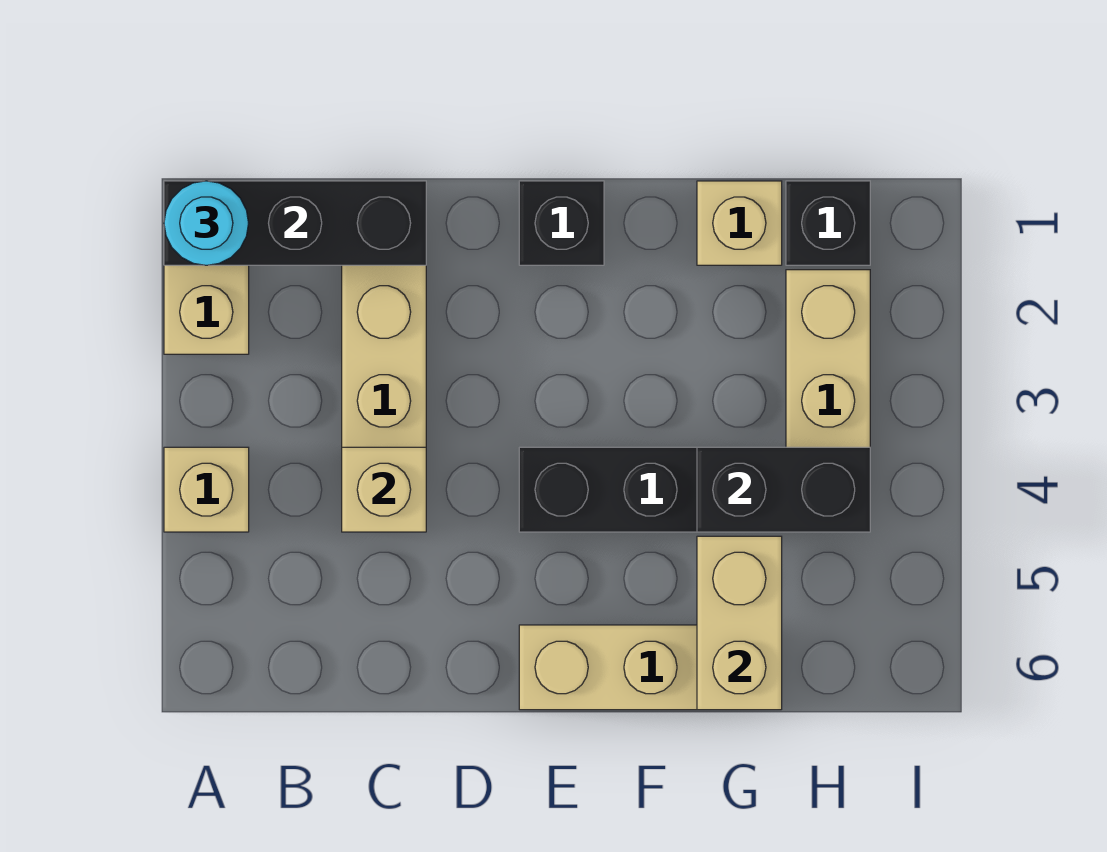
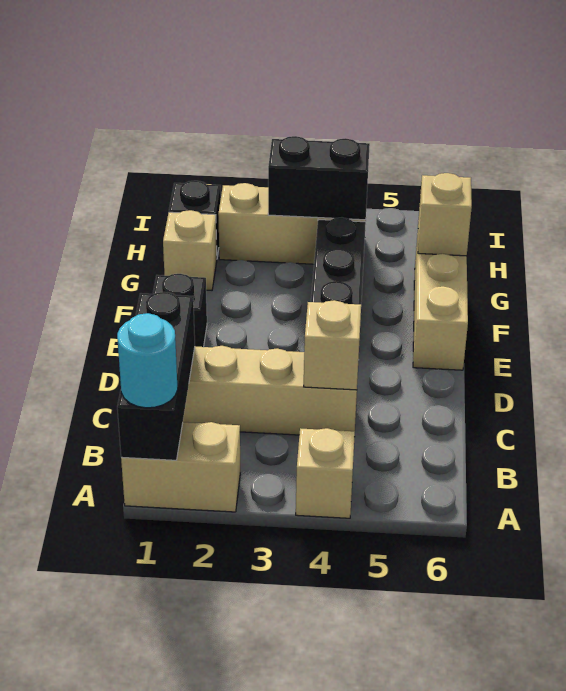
black brick G4:H4 level 2 -> black brick H3:H4 level 2
tan brick G5:G6 level 2 -> tan brick G6 level 2

